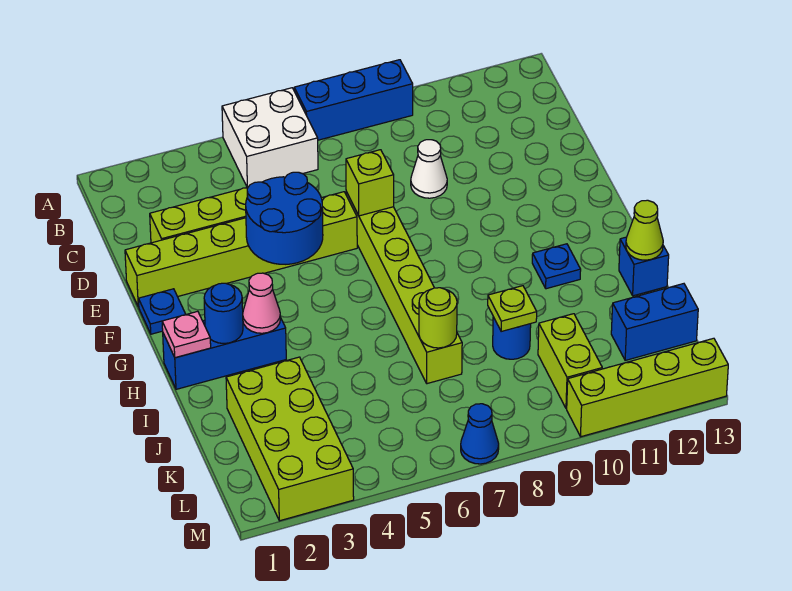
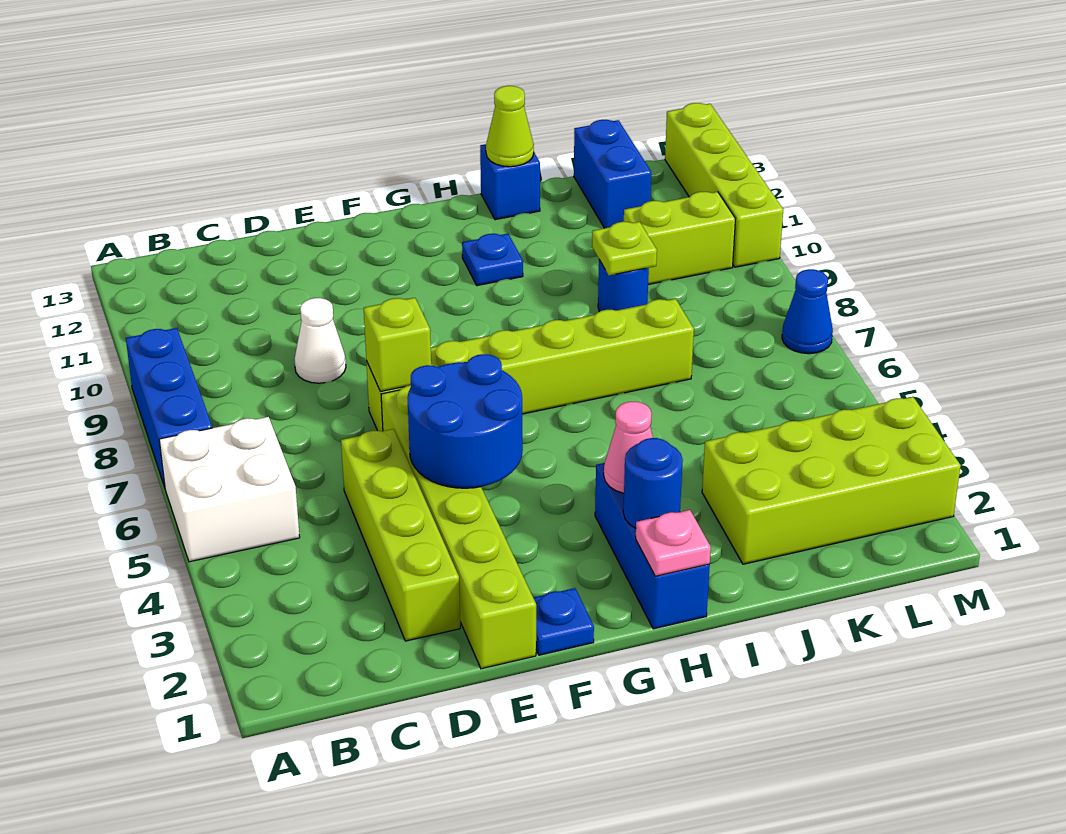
lime round brick J7 level 2 -> none

